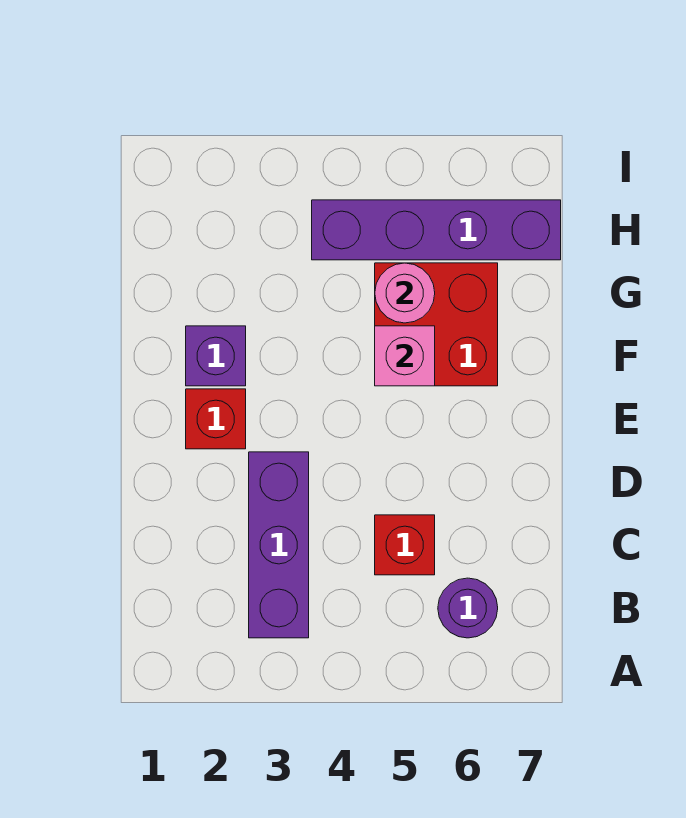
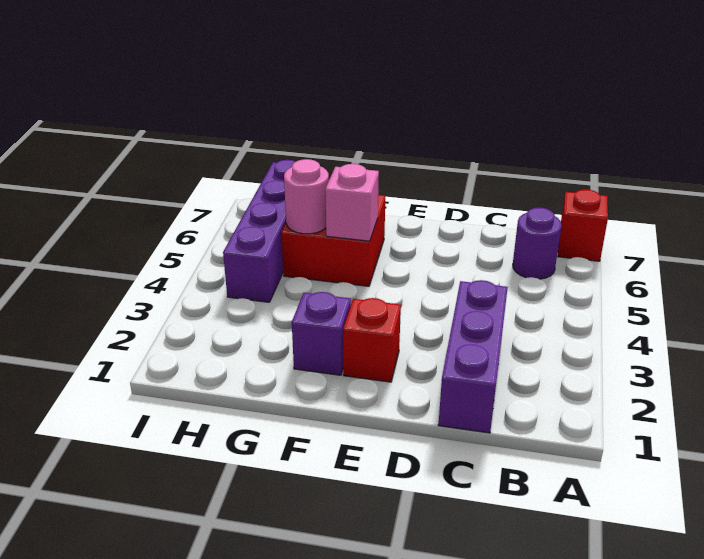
purple brick B3:D3 level 1 -> purple brick C1:C3 level 1
red brick C5 level 1 -> red brick A7 level 1

